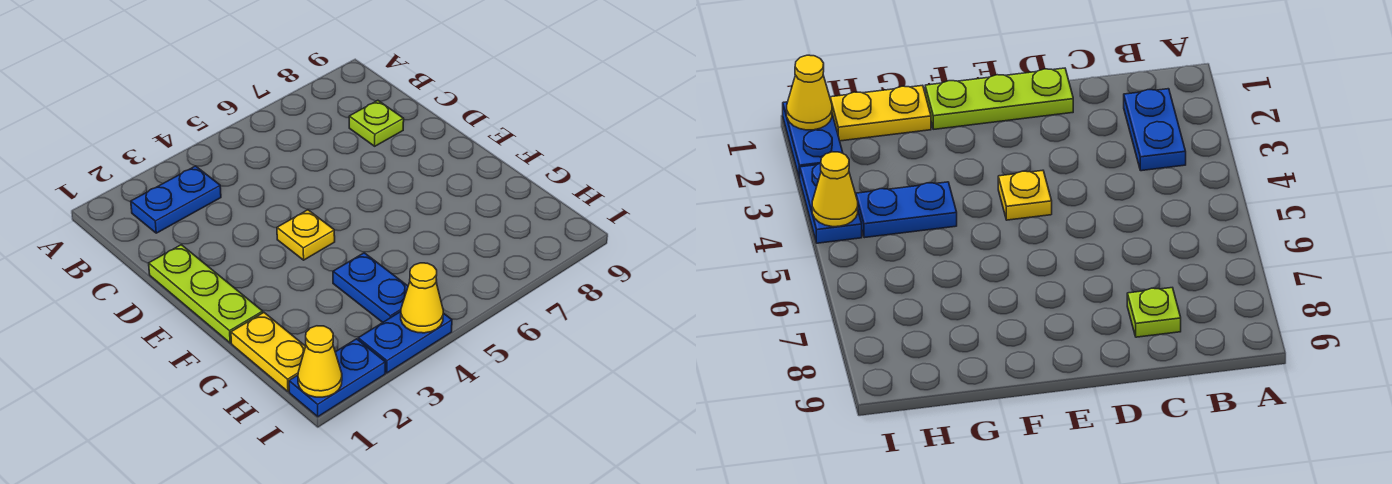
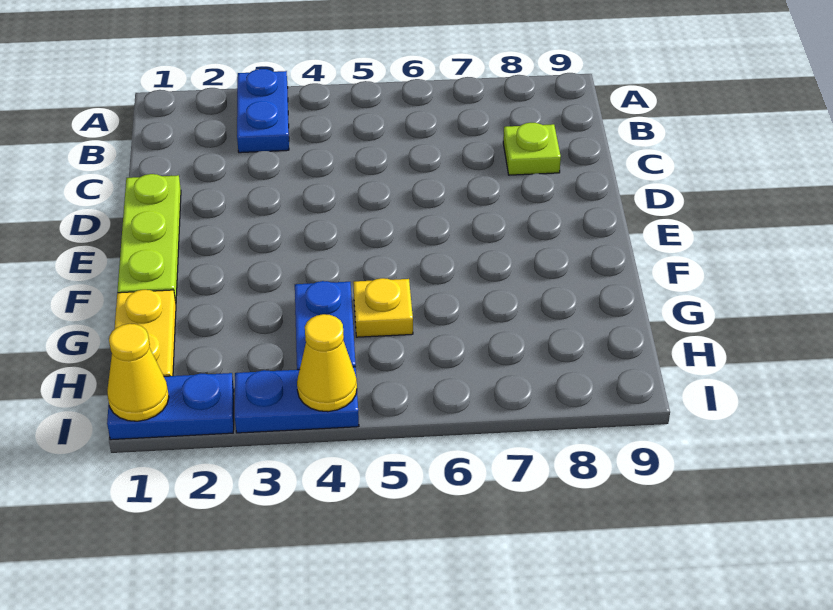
blue plate B2:B3 level 1 -> blue plate A3:B3 level 1
yellow plate E4 level 1 -> yellow plate G5 level 1

